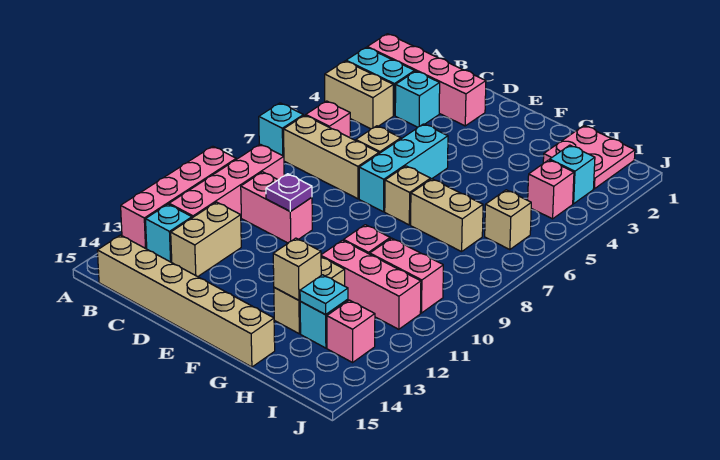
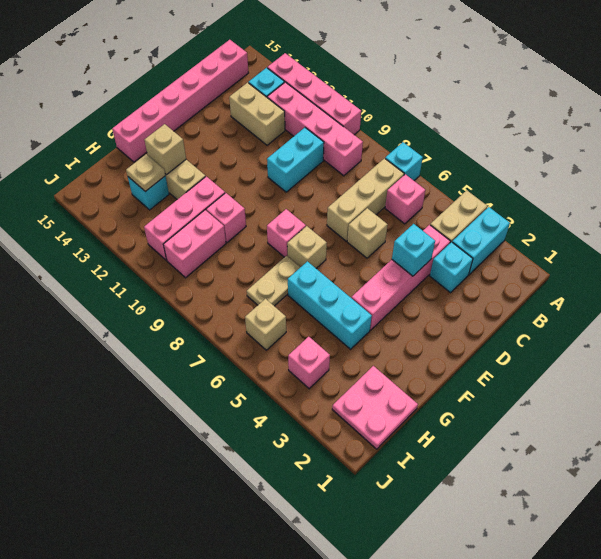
pink brick A2:D2 level 1 -> pink brick C4:F4 level 1
tan brick B15:G15 level 1 -> pink brick B15:G15 level 1
pink brick C10:D10 level 1 -> cyan brick C10:D10 level 1
purple plate D10 level 2 -> none
cyan brick E5:E7 level 1 -> cyan brick G4:G6 level 1
tan brick G7:H7 level 1 -> tan plate G7:H7 level 1
cyan plate H13 level 2 -> tan plate H13 level 2
cyan brick I3 level 1 -> cyan brick D4 level 2
pink brick I13 level 1 -> pink brick F8 level 1

